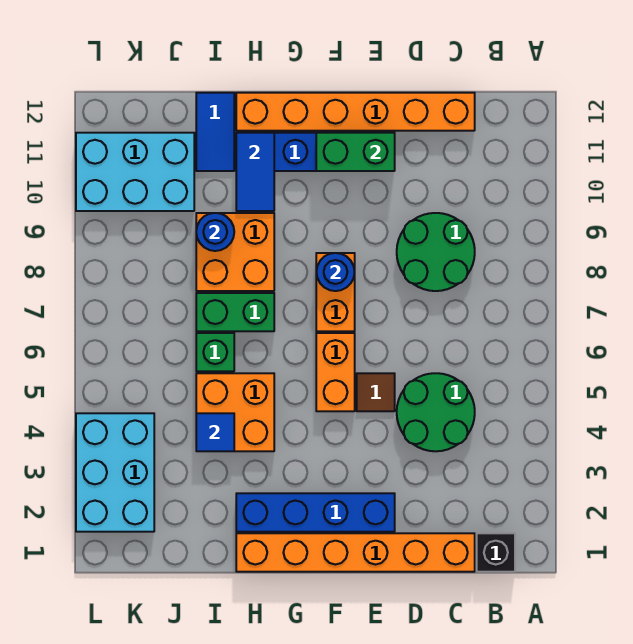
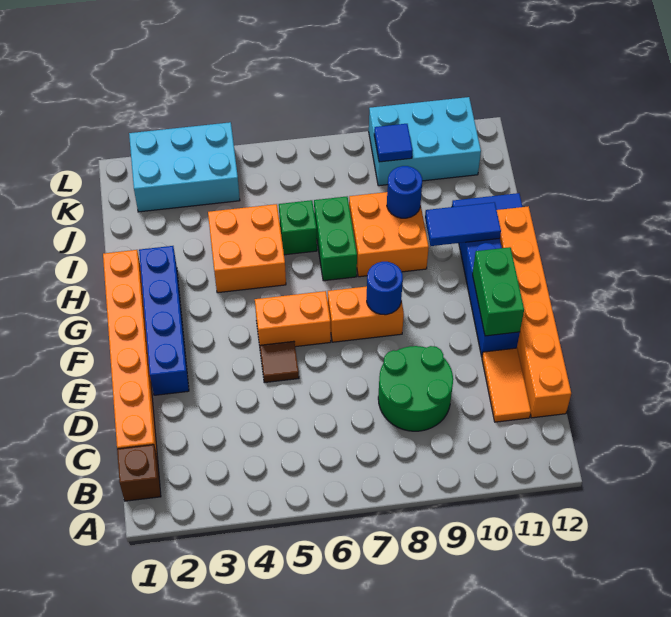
black brick B1 level 1 -> brown brick B1 level 1
green round brick C4:D5 level 1 -> none
none -> orange tile C11:D11 level 1
blue tile I4 level 2 -> blue tile K9 level 2
cyan brick J10:L11 level 1 -> cyan brick K9:L11 level 1

